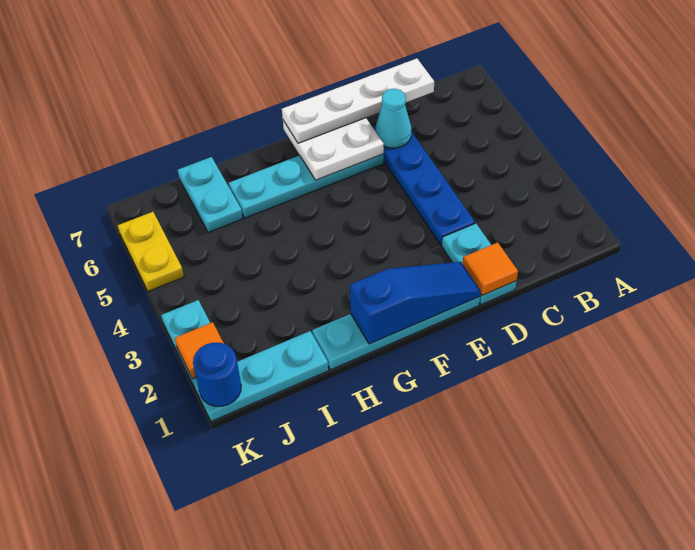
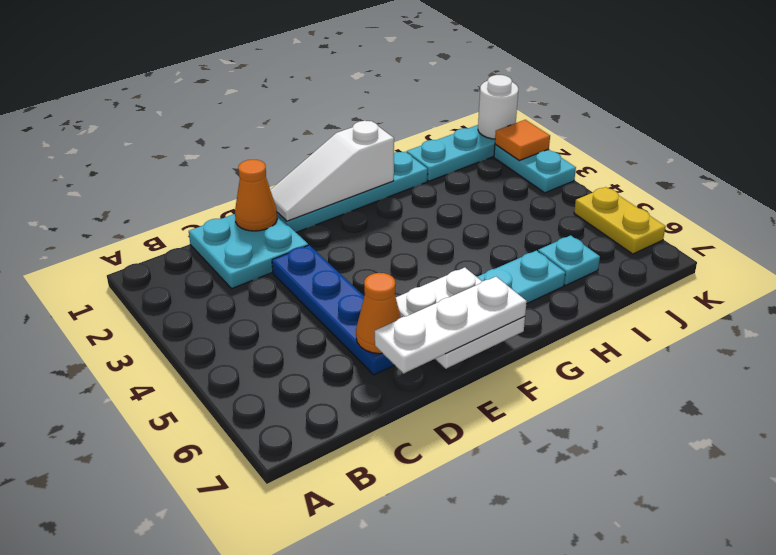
white plate C7:F7 level 3 -> white plate D7:F7 level 3
cyan plate D1:D2 level 1 -> cyan plate C1:D2 level 1
orange tile D1 level 2 -> orange cone D1 level 2
cyan cone D6 level 2 -> orange cone D6 level 2
blue slope E1:G1 level 2 top G -> white slope E1:G1 level 2 top G
cyan plate I6:I7 level 1 -> cyan plate I6 level 1
blue round brick K1 level 2 -> white round brick K1 level 2

